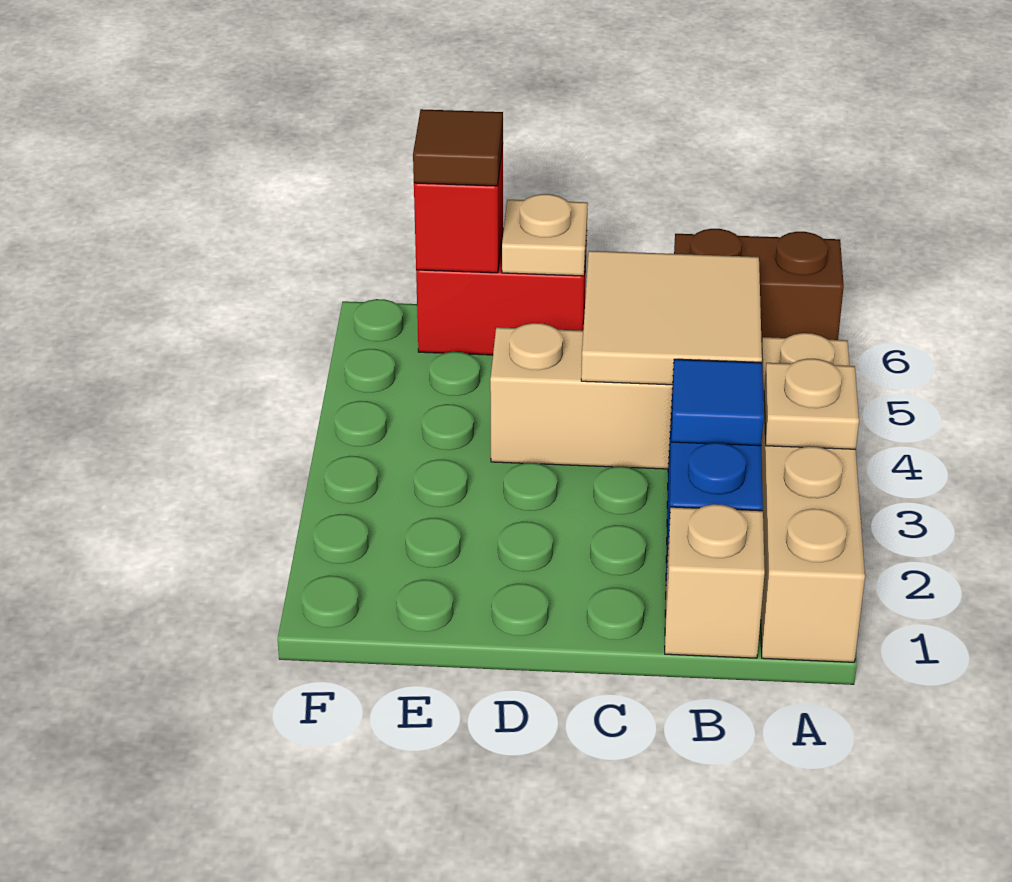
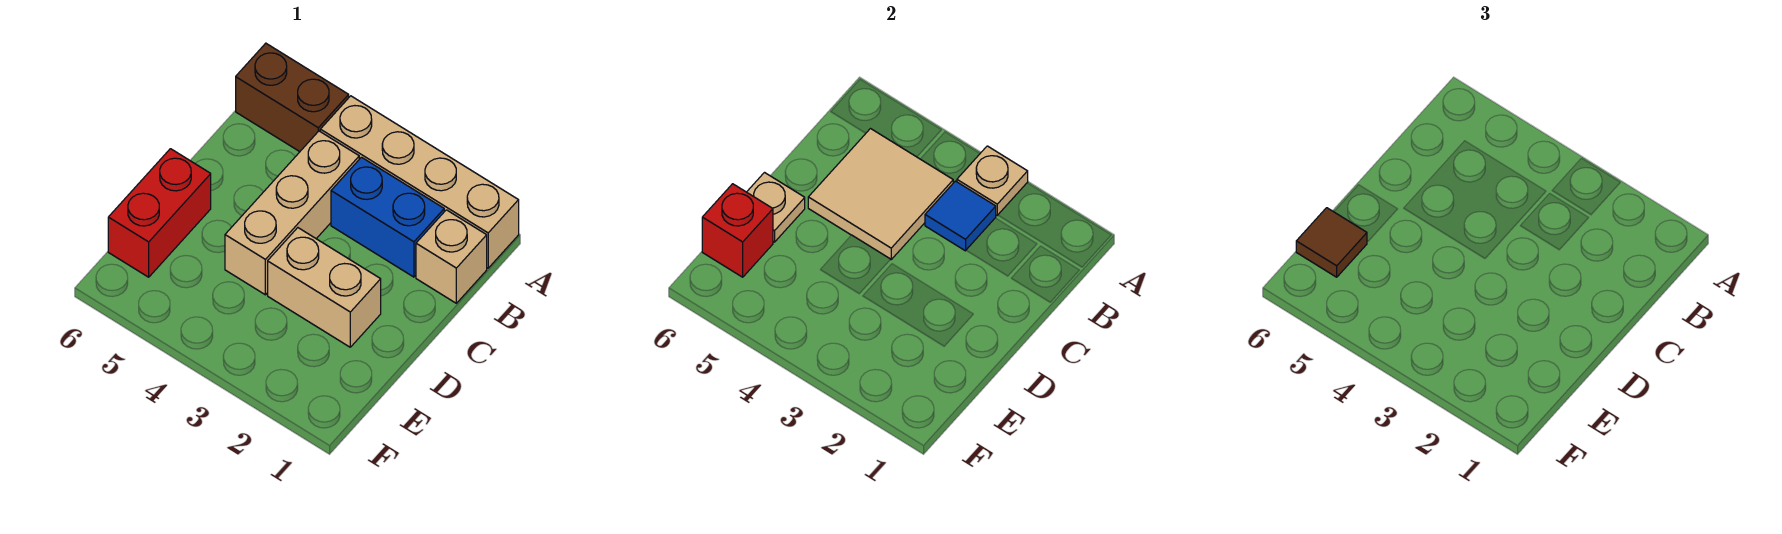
brown brick A6:B6 level 1 -> brown brick A5:A6 level 1
none -> tan brick D2:D3 level 1

